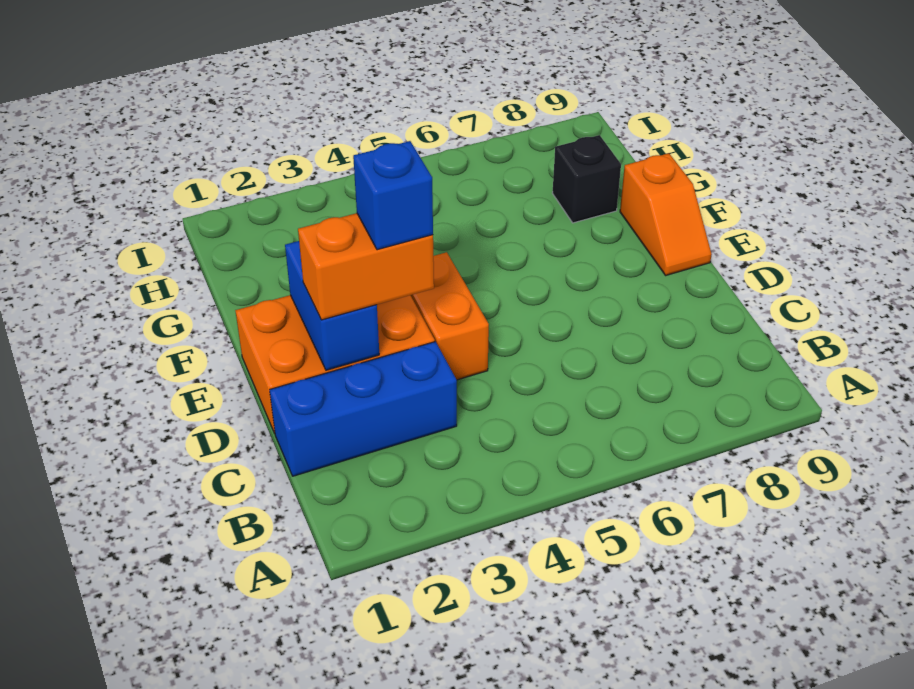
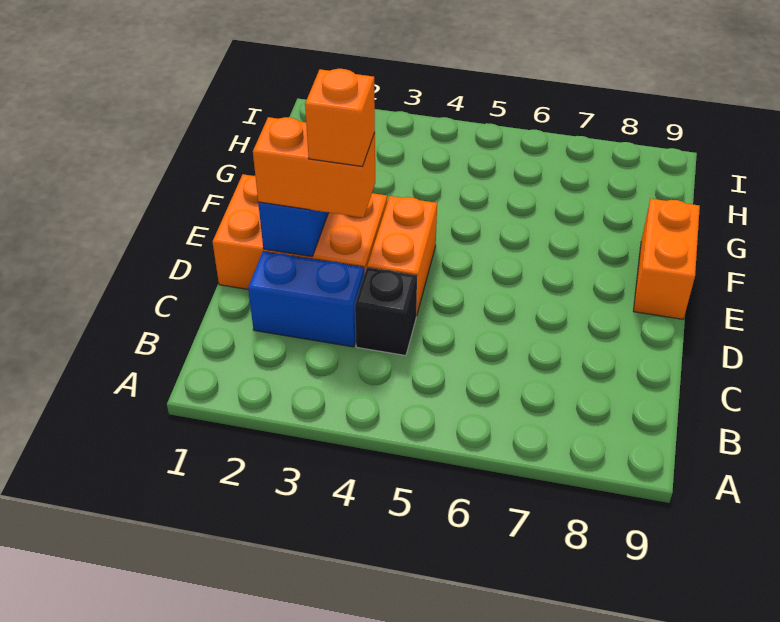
blue brick C1:C3 level 1 -> blue brick C2:C3 level 1
blue brick D3 level 4 -> orange brick D3 level 4
orange slope E9:F9 level 1 top F -> orange brick E9:F9 level 1
black brick G8 level 1 -> black brick C4 level 1

